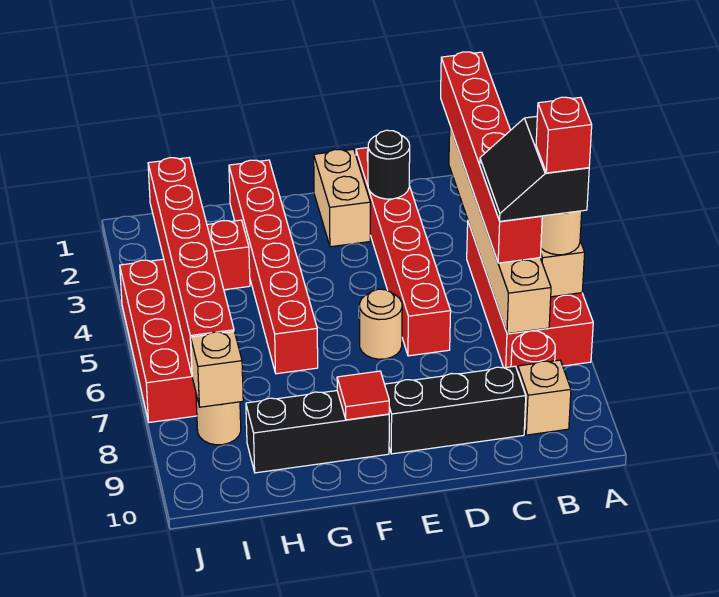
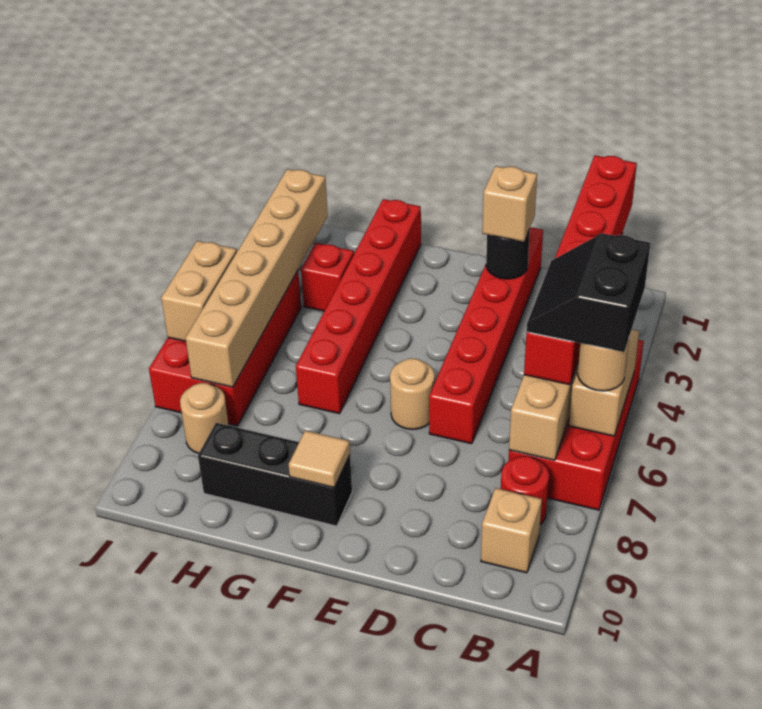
red brick A6 level 5 -> none
black brick C9:E9 level 1 -> none
tan brick E1:E2 level 1 -> tan brick J5:J6 level 2
red tile F9 level 2 -> tan tile F9 level 2
red brick I2:I7 level 2 -> tan brick I2:I7 level 2
tan brick I8 level 2 -> tan brick D2 level 3

